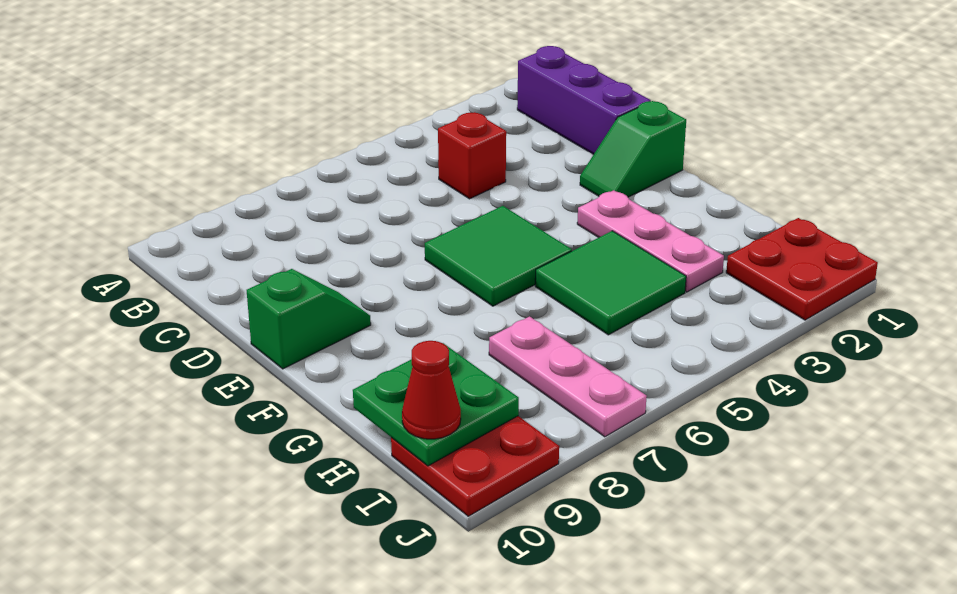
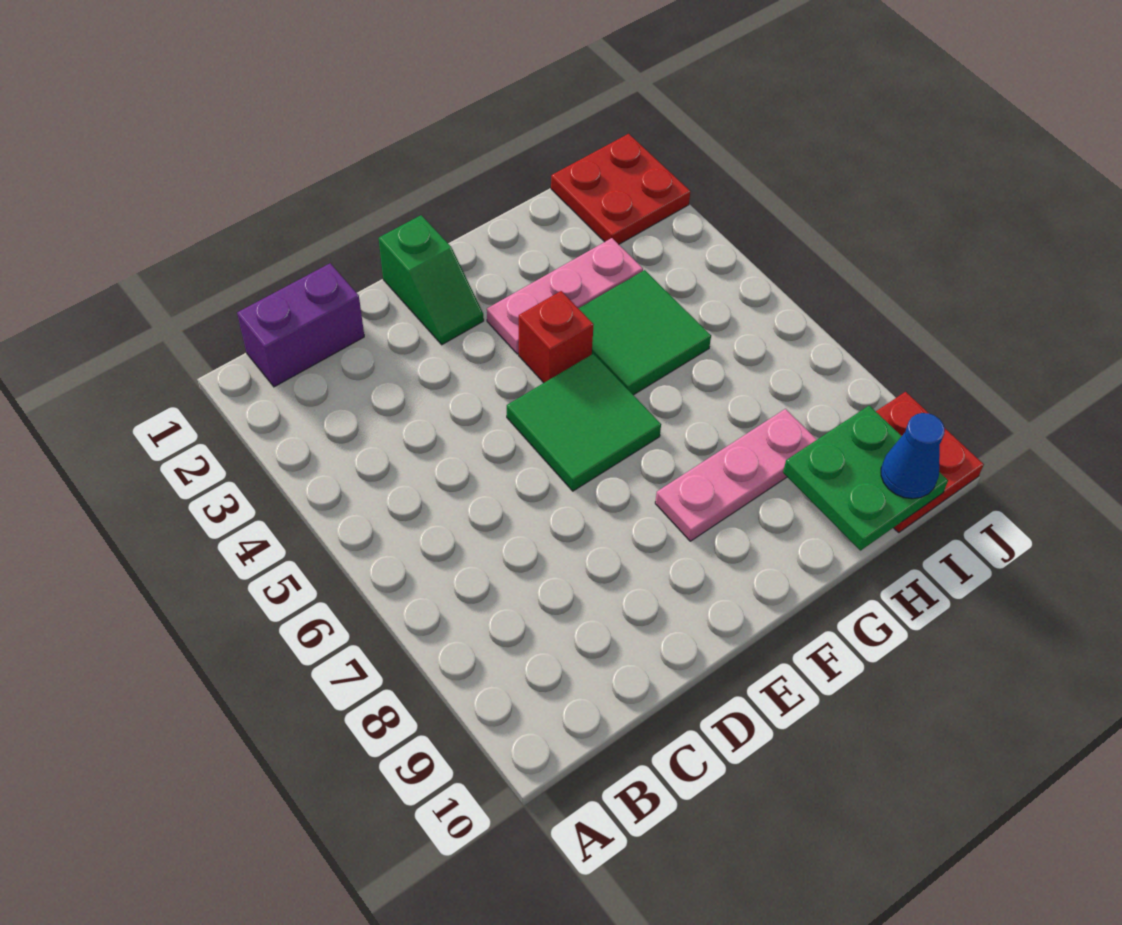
purple brick B1:D1 level 1 -> purple brick B1:C1 level 1
red brick C4 level 1 -> red brick F4 level 1
green slope E9:E10 level 1 top 10 -> none
pink plate H7:J7 level 1 -> pink plate F8:H8 level 1
red cone I10 level 3 -> blue cone I10 level 3

